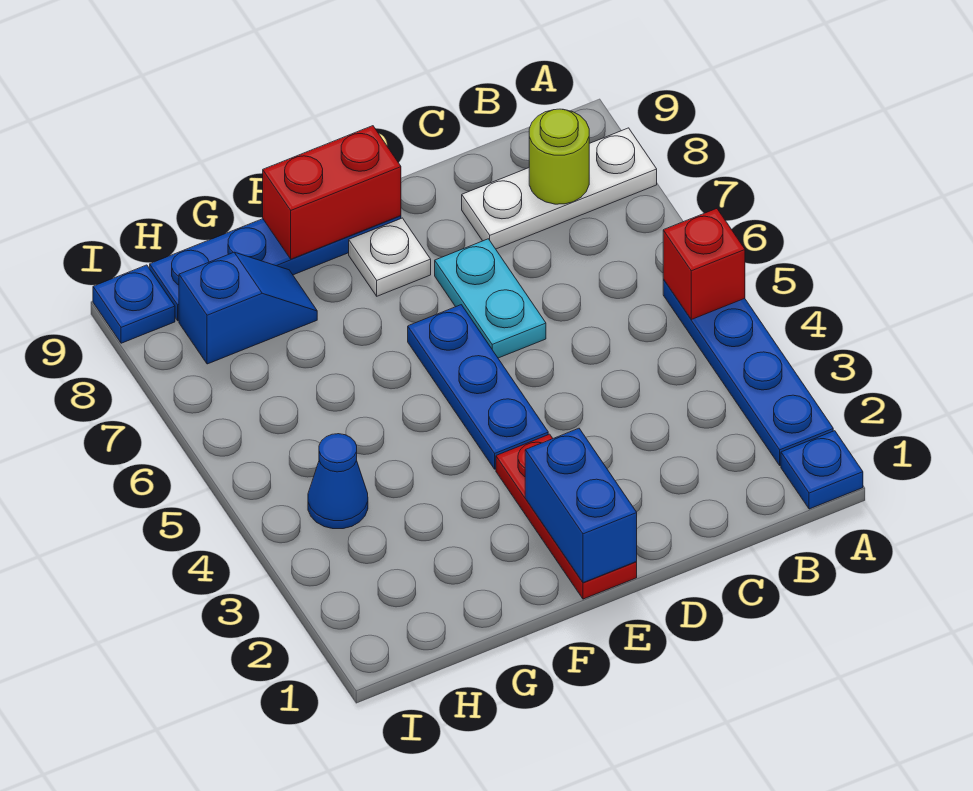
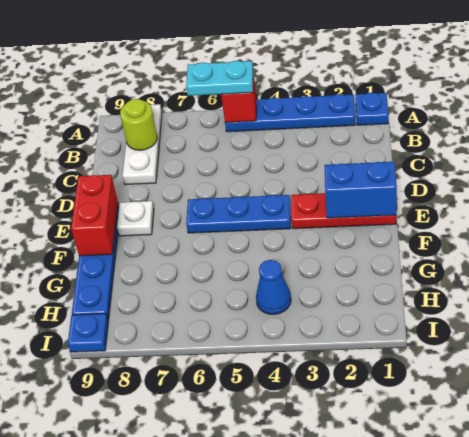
cyan plate D6:D7 level 1 -> cyan plate A5:A6 level 3
blue slope G8:H8 level 1 top H -> none

